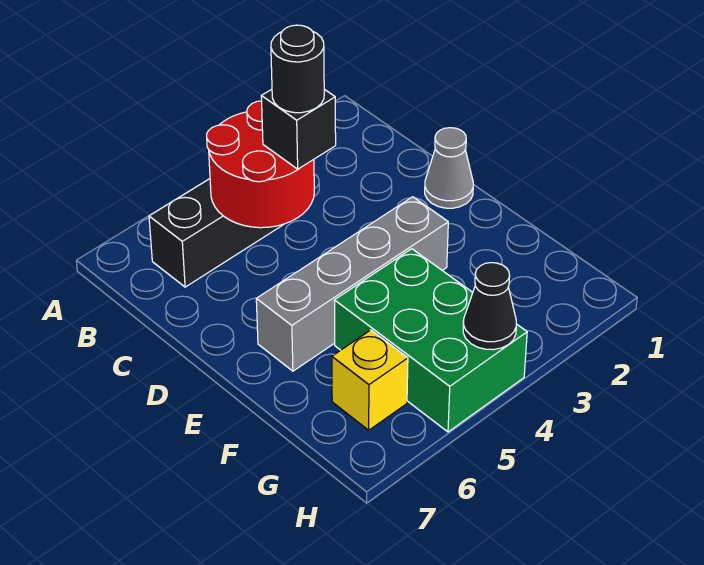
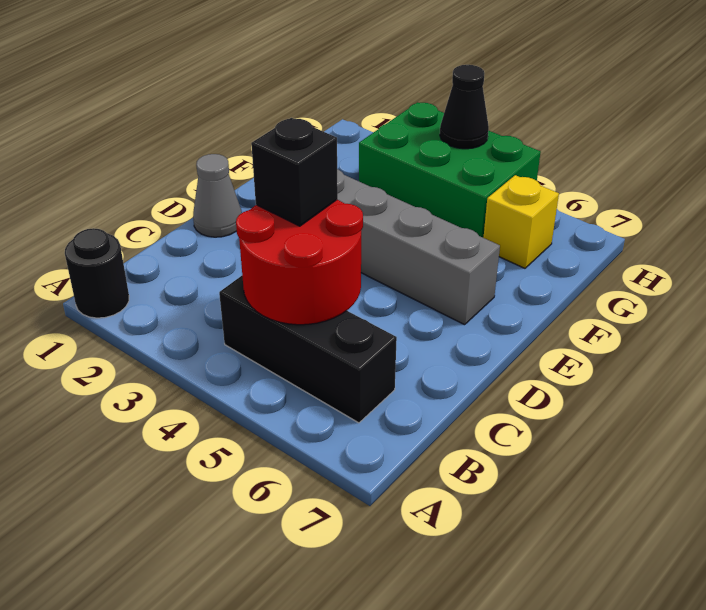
black round brick C4 level 4 -> black round brick A1 level 1
green brick F4:H5 level 1 -> green brick G3:H5 level 1

